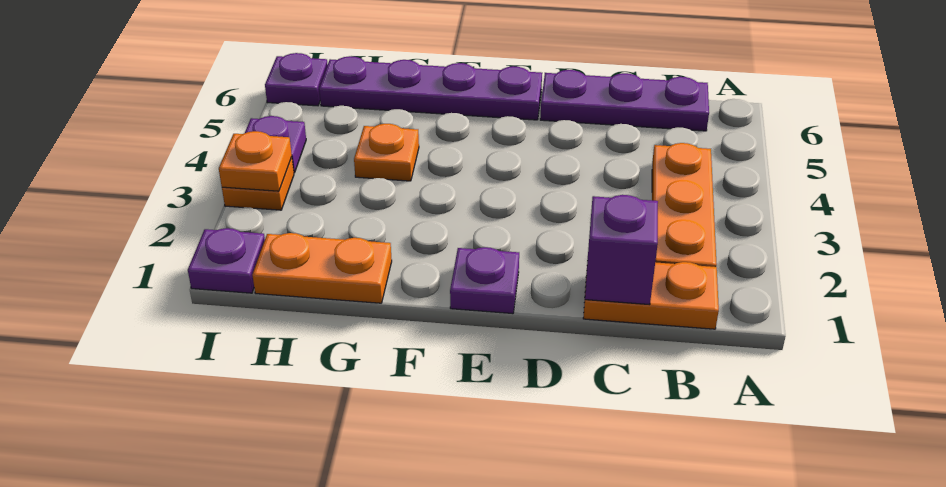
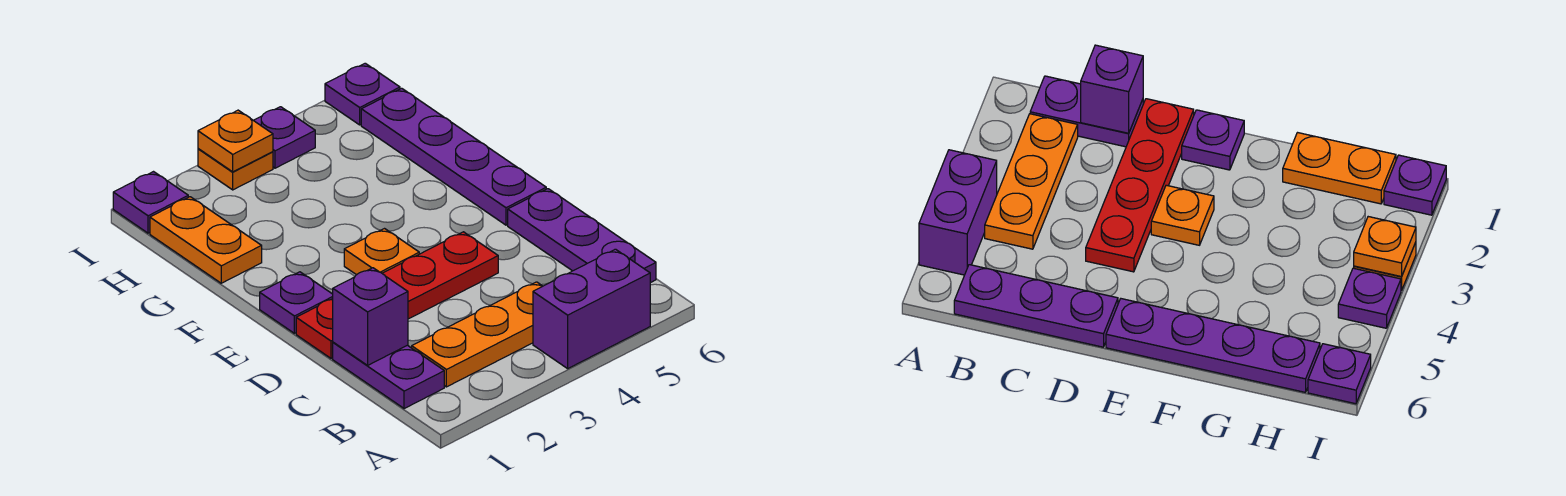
none -> purple brick A4:A5 level 1
orange plate B1:C1 level 1 -> purple plate B1:C1 level 1
none -> red plate D1:D4 level 1
orange plate G4 level 1 -> orange plate E3 level 1

